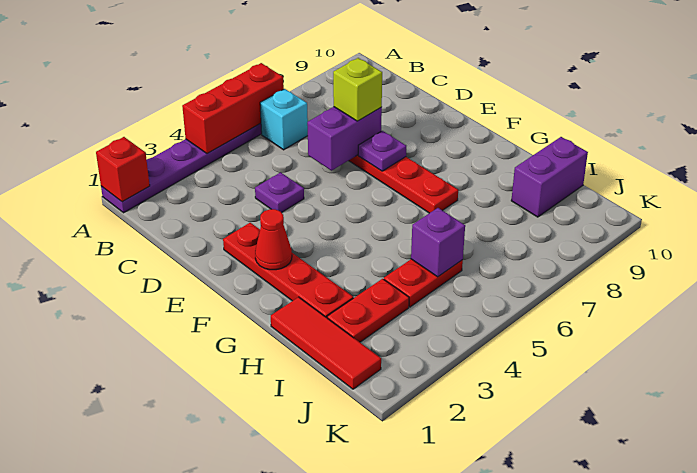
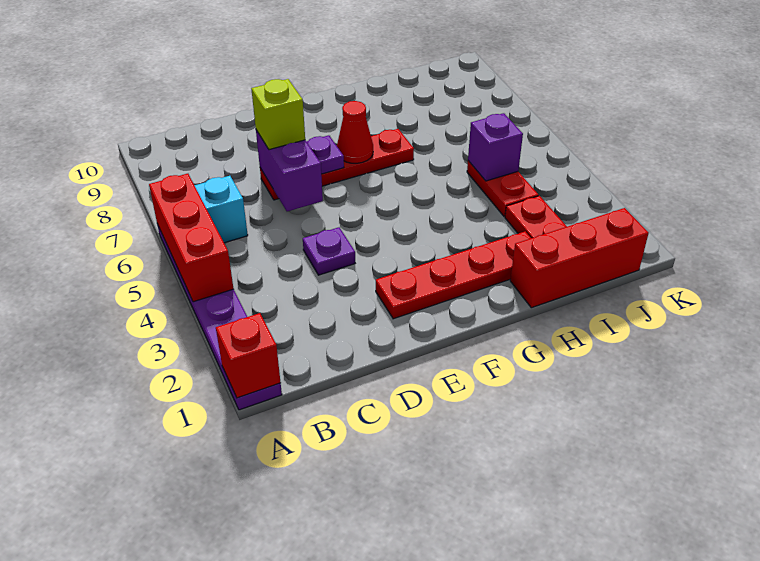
red cone F2 level 2 -> red cone F7 level 2
red tile H1:J1 level 1 -> red brick H1:J1 level 1
purple brick I9:I10 level 1 -> none

